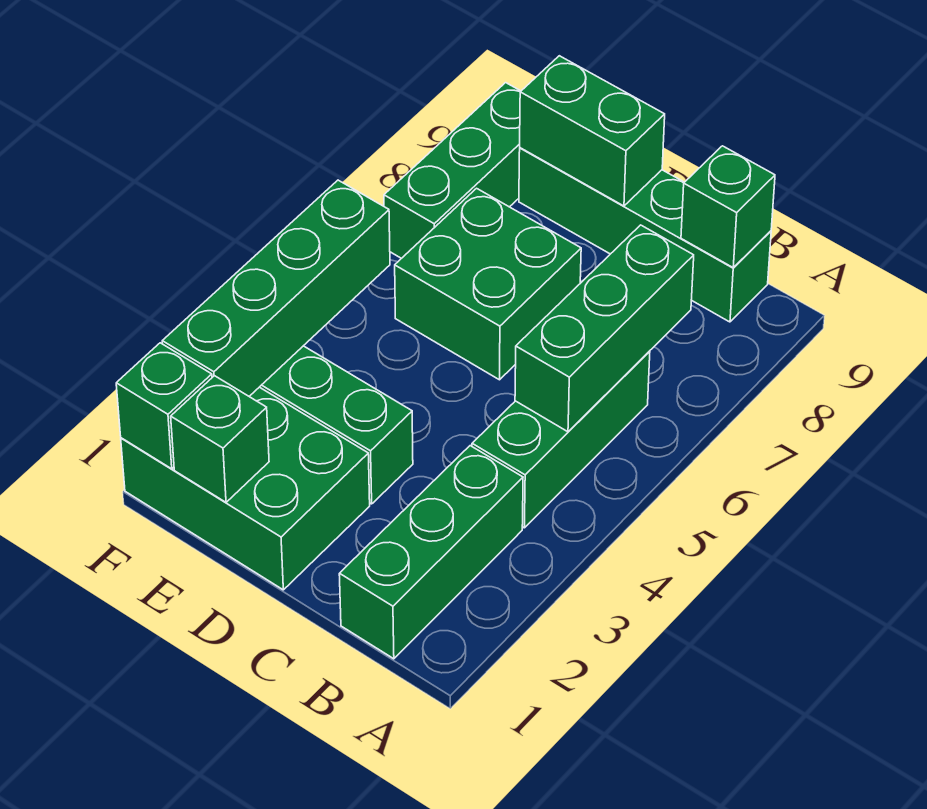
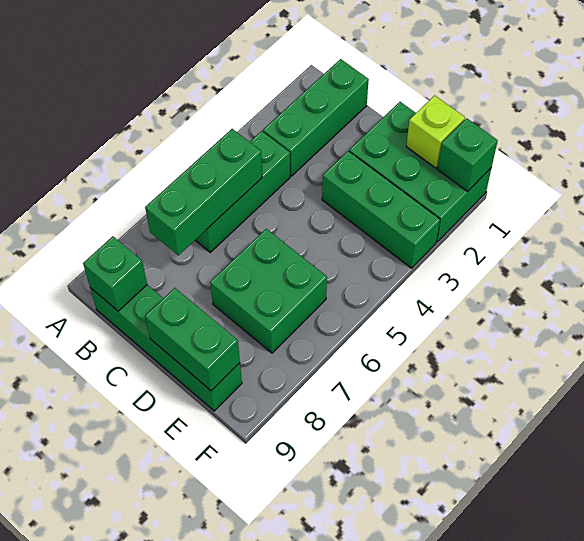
green brick E1 level 2 -> lime brick E1 level 2
green brick F2:F5 level 2 -> none
green brick F7:F9 level 1 -> none

